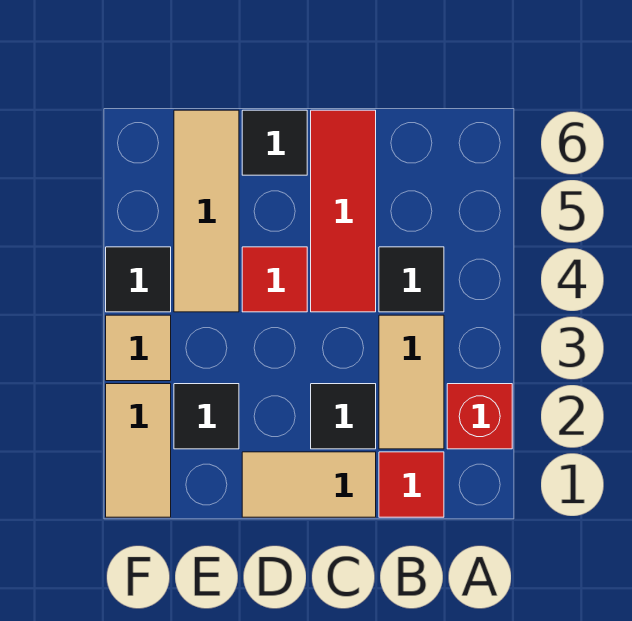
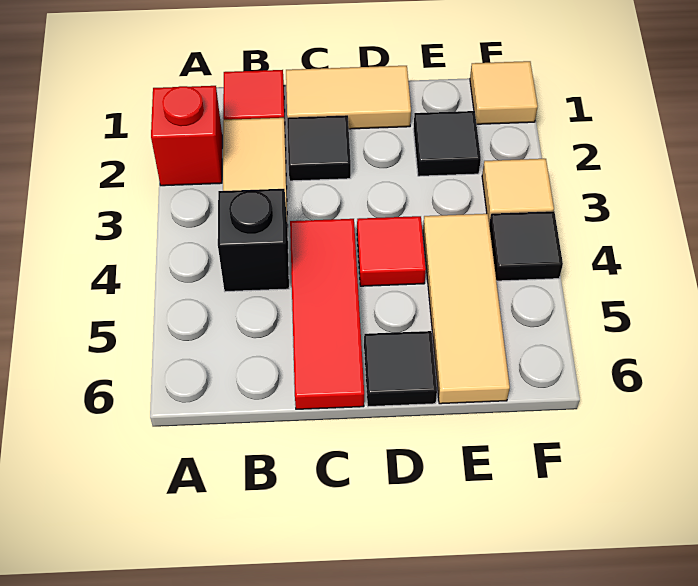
black tile B4 level 1 -> black brick B4 level 1
tan tile F1:F2 level 1 -> tan tile F1 level 1

